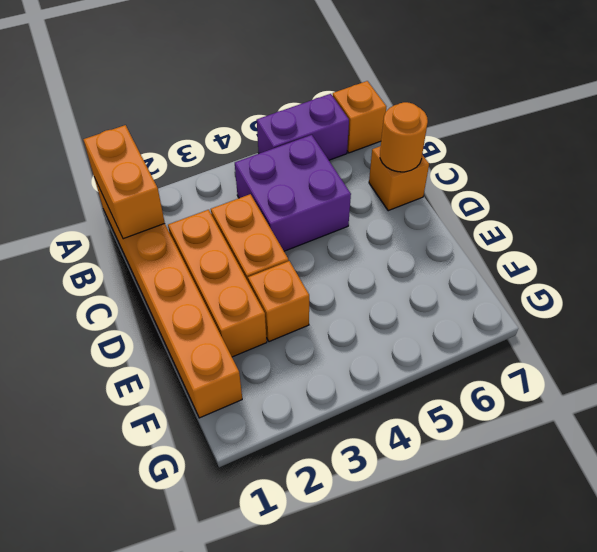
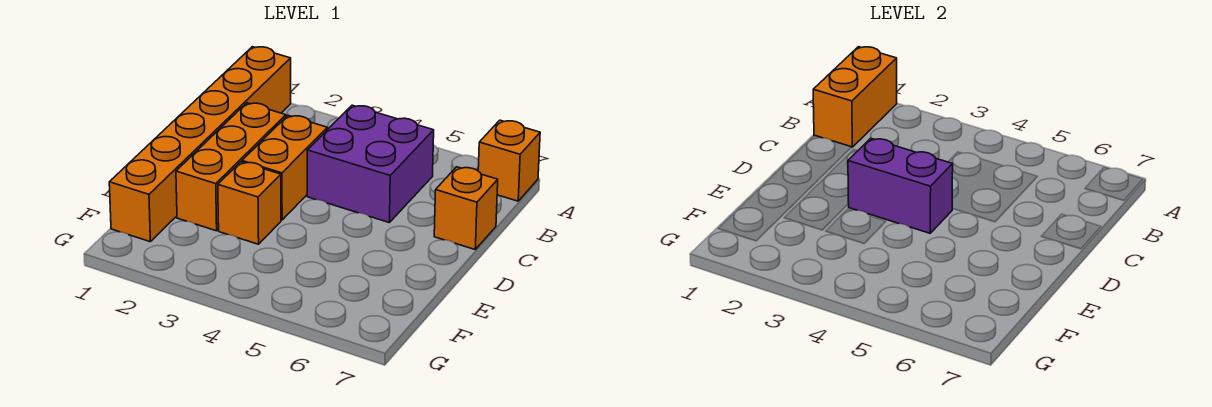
purple brick A5:A6 level 1 -> purple brick D3:D4 level 2
orange round brick C7 level 2 -> none

